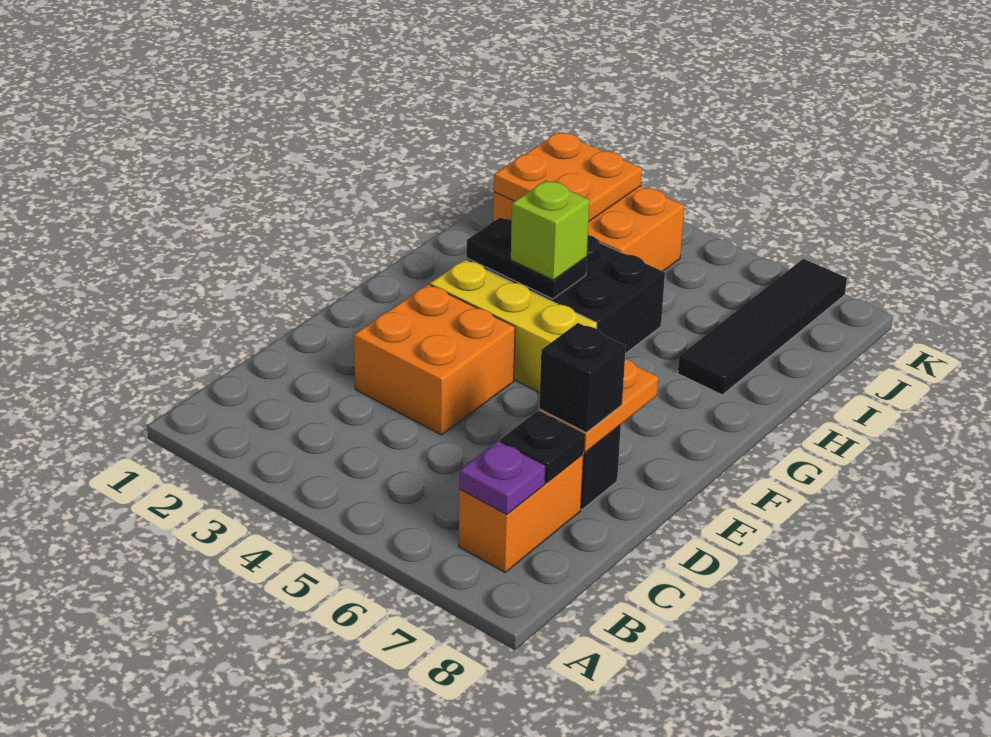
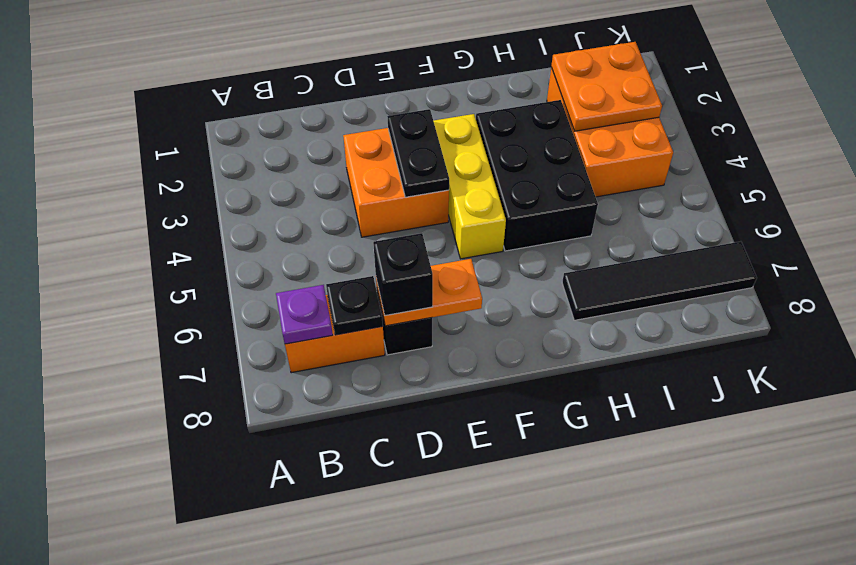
black plate G3:G4 level 2 -> black plate E3:E4 level 2
lime brick G4 level 3 -> none

